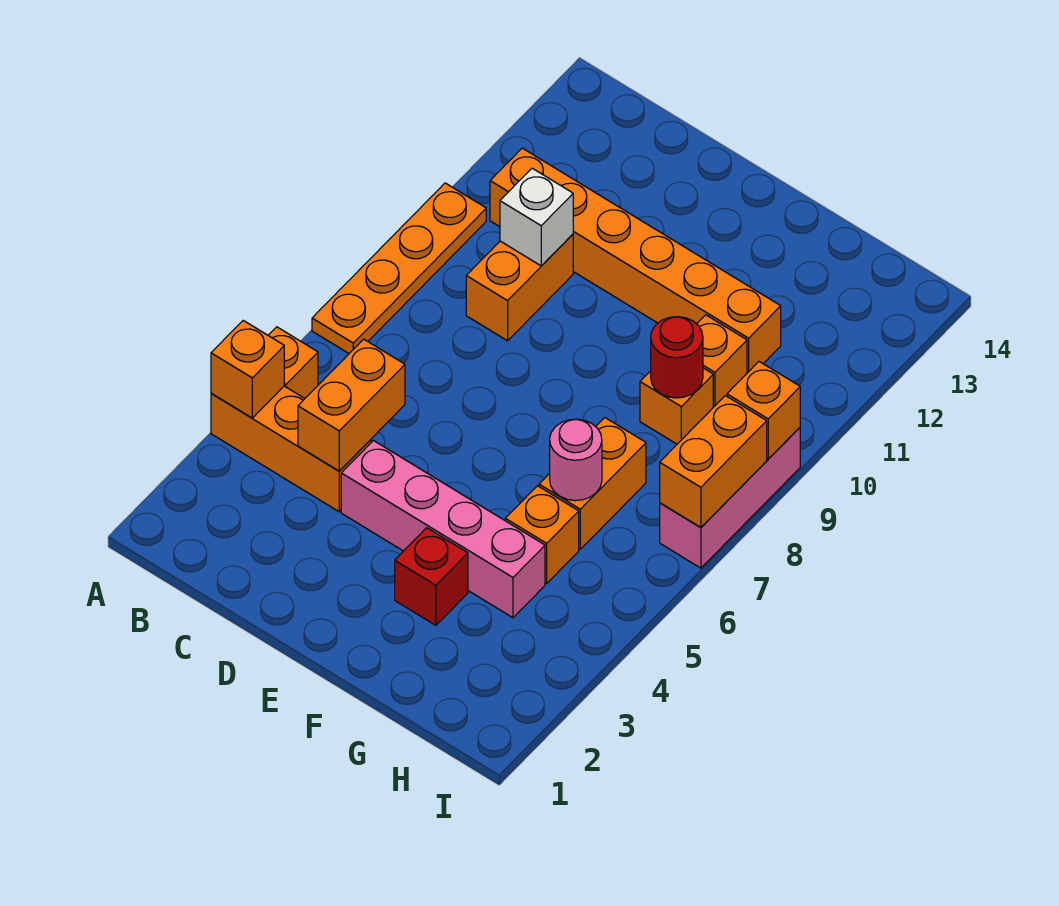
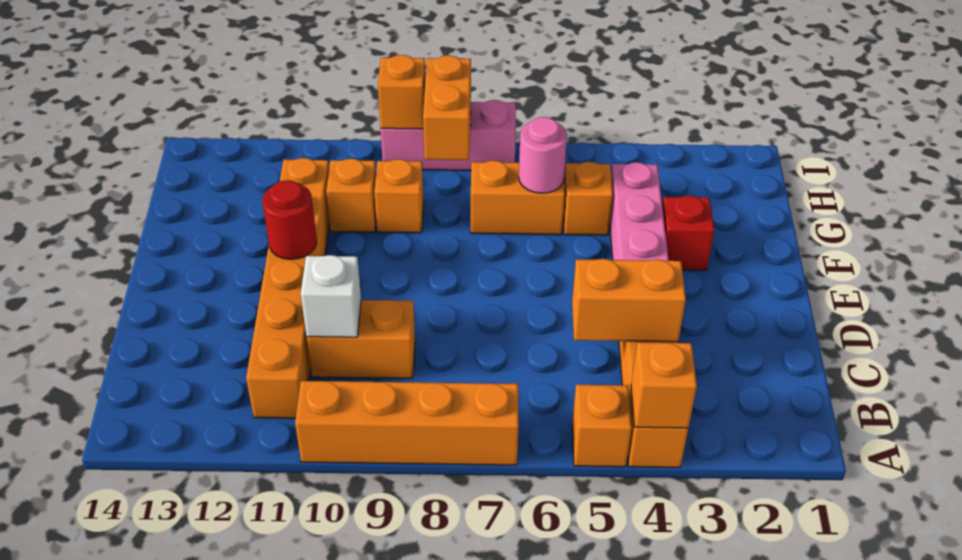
orange plate A7:A10 level 1 -> orange brick A7:A10 level 1
red round brick G9 level 2 -> red round brick E11 level 2
orange brick I7:I8 level 2 -> orange brick H8:I8 level 2

